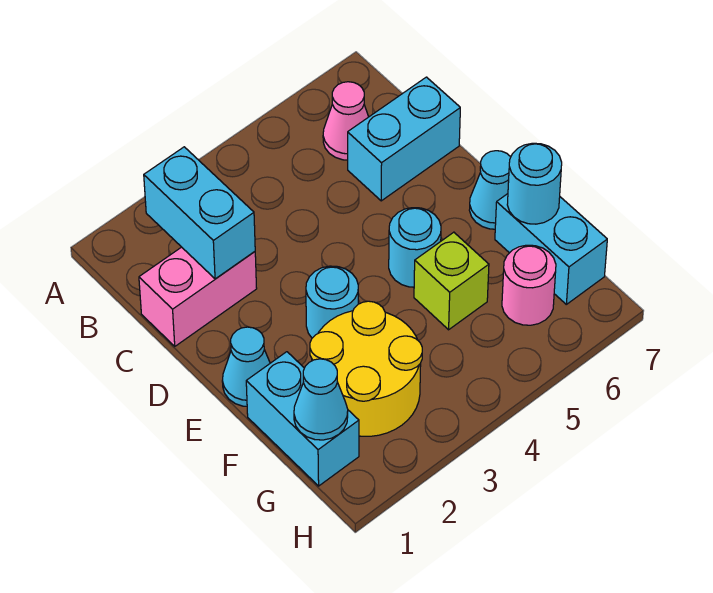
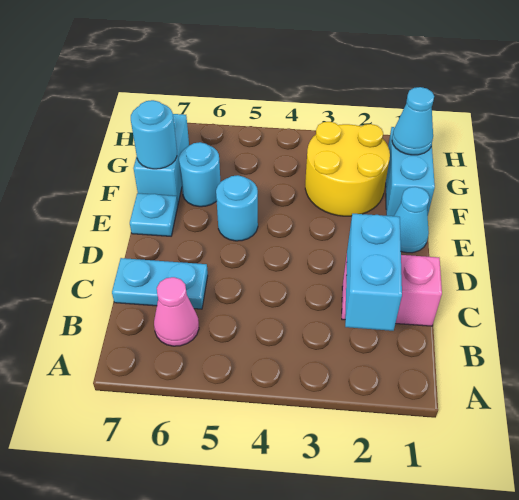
cyan brick C6:C7 level 1 -> cyan plate C6:C7 level 1
cyan round brick E3 level 1 -> cyan round brick F6 level 1
cyan cone E7 level 1 -> cyan plate E7 level 1
lime brick F5 level 1 -> none
pink round brick G6 level 1 -> none

